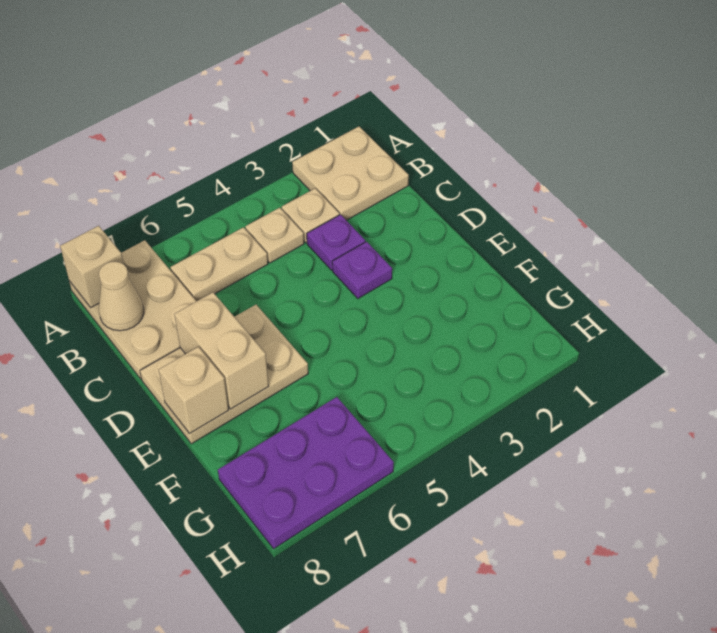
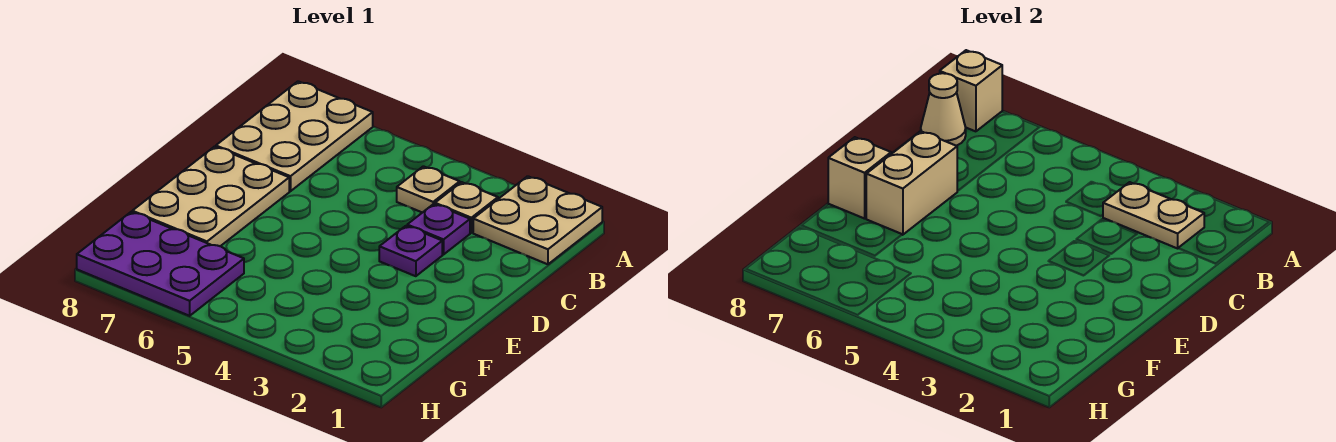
tan plate B5:B6 level 1 -> tan plate B2:B3 level 2
tan plate D6:E8 level 1 -> tan plate D7:F8 level 1

